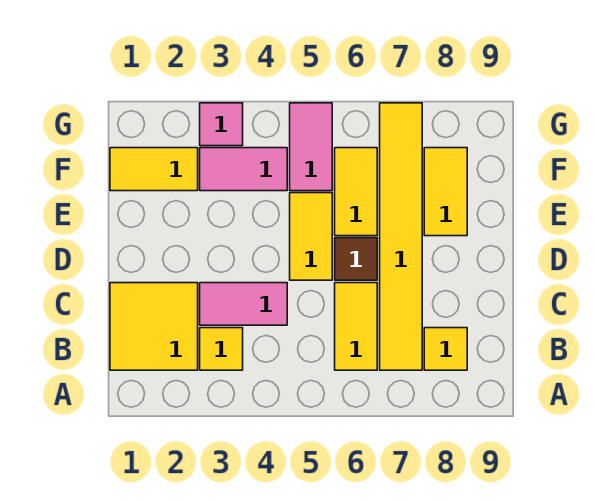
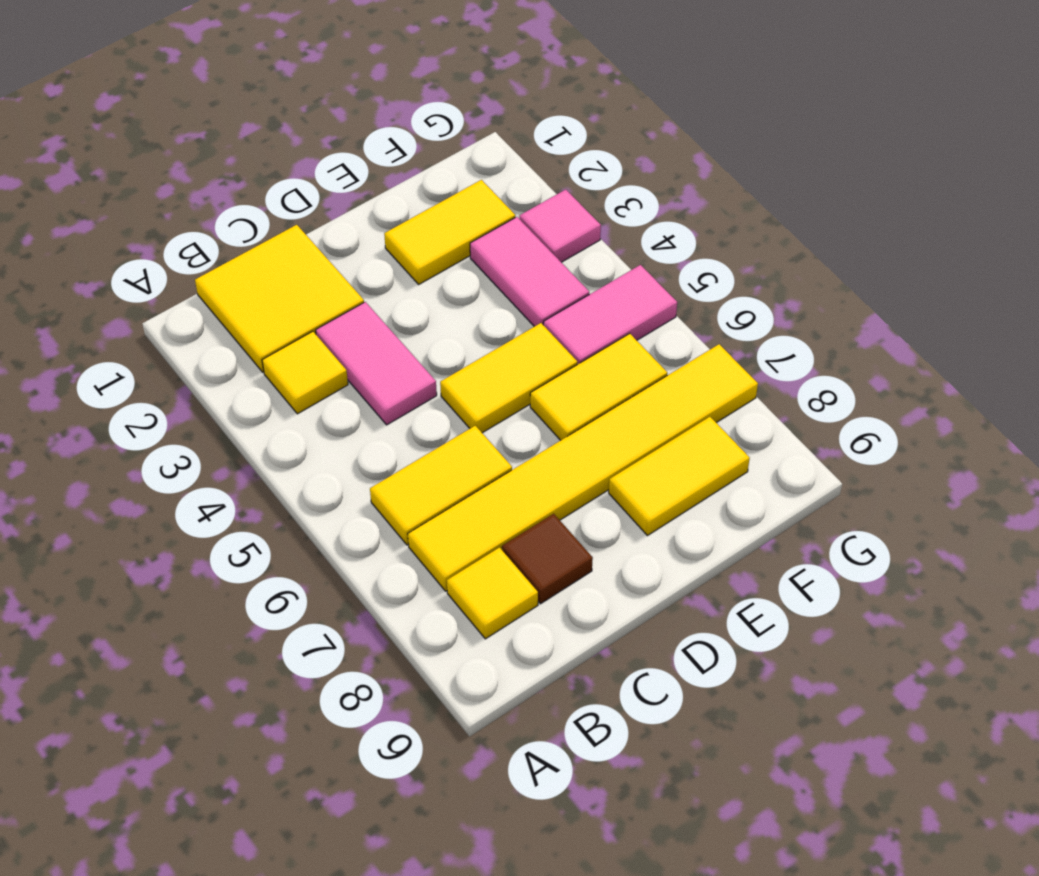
brown tile D6 level 1 -> brown tile C8 level 1
yellow tile F1:F2 level 1 -> yellow tile E2:F2 level 1

